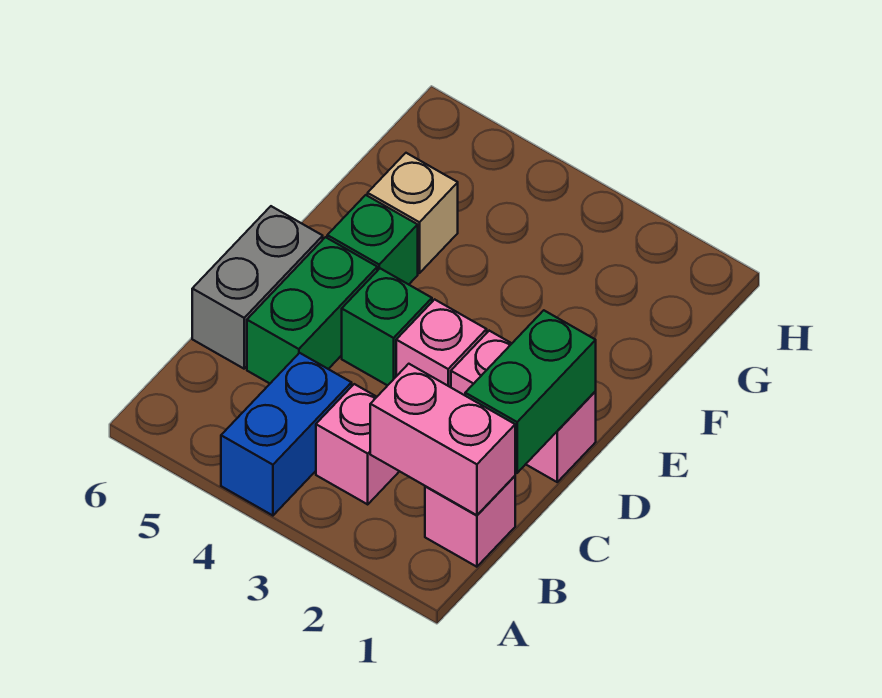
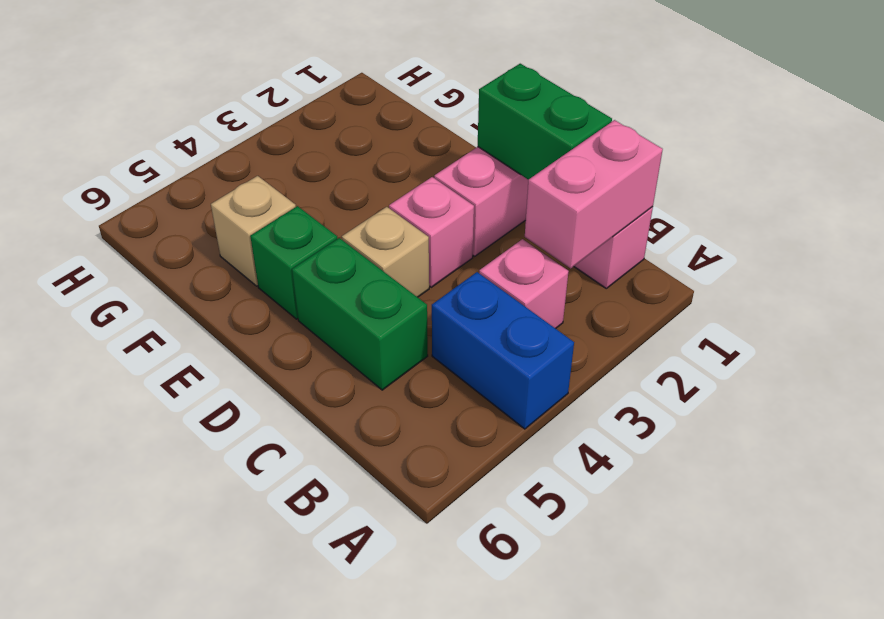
grey brick C6:D6 level 1 -> none
green brick D4 level 1 -> tan brick D4 level 1

